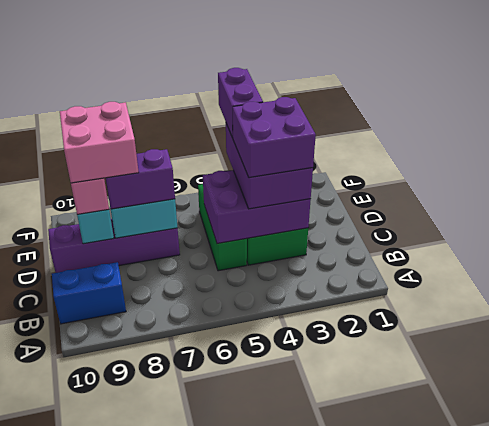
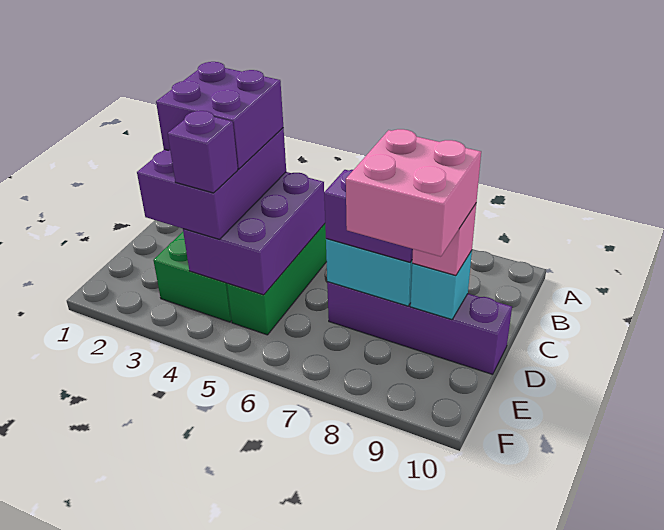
blue brick B9:B10 level 1 -> none
purple brick C3:D5 level 2 -> purple brick C4:E5 level 2
purple brick E4:F4 level 4 -> purple brick E4 level 4

